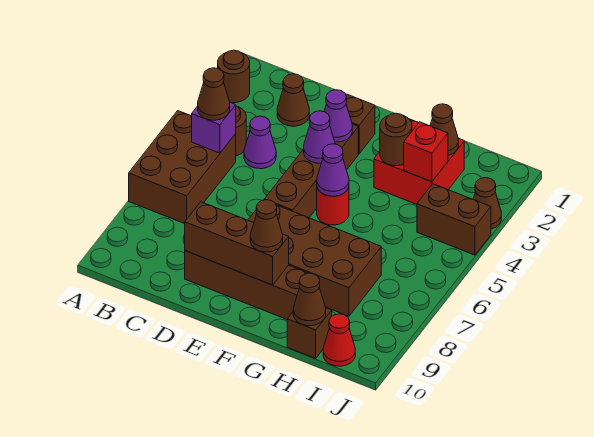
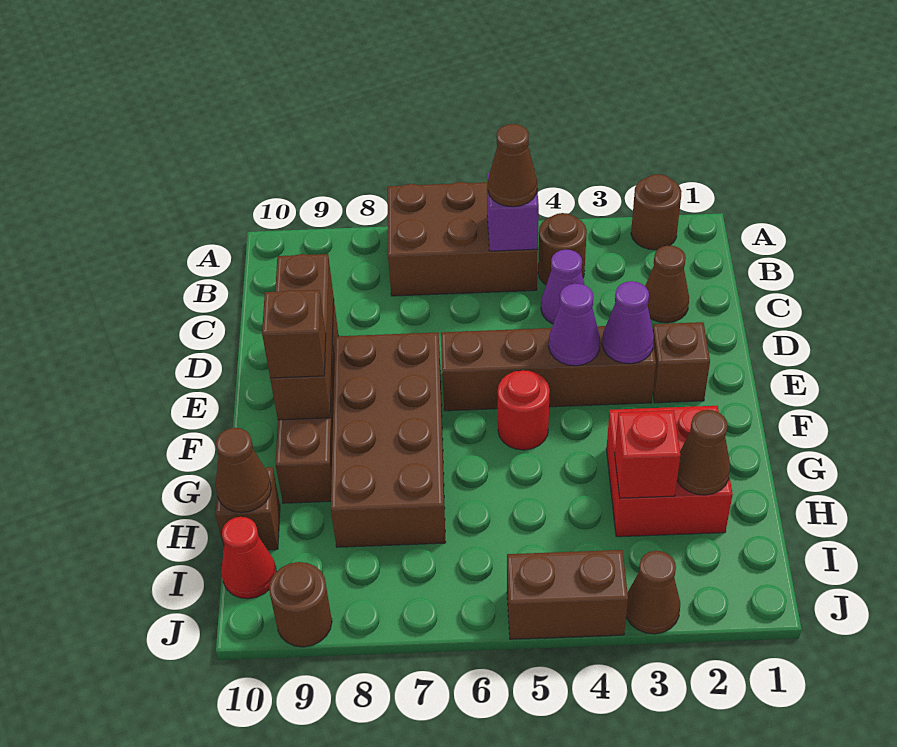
purple cone F5 level 2 -> none
brown cone F9 level 3 -> brown brick F9 level 3
brown round brick G3 level 2 -> brown round brick J9 level 1
brown brick I4:J4 level 1 -> brown brick J4:J5 level 1

